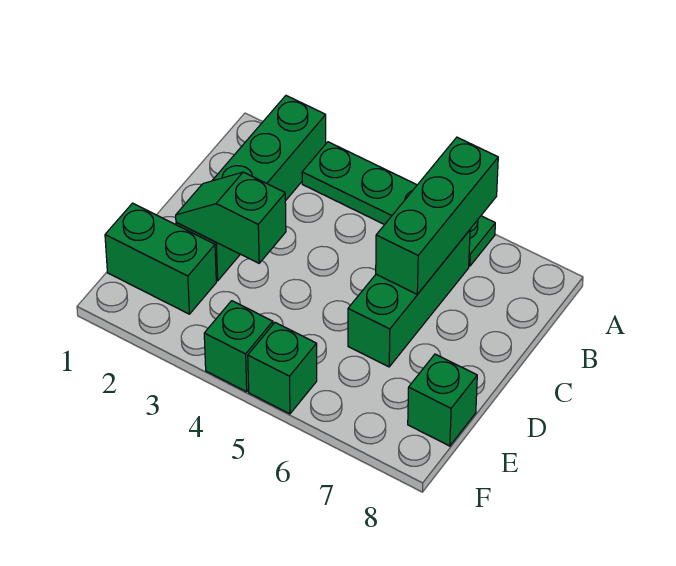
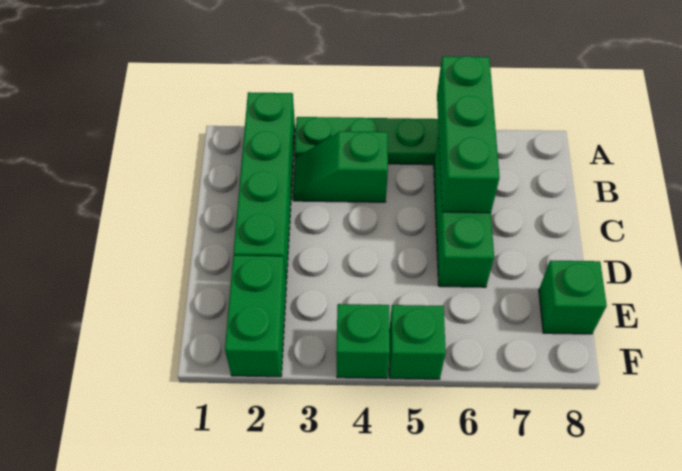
green slope D2:D3 level 2 top 3 -> green slope B3:B4 level 1 top 4
green brick E1:E2 level 1 -> green brick E2:F2 level 1

